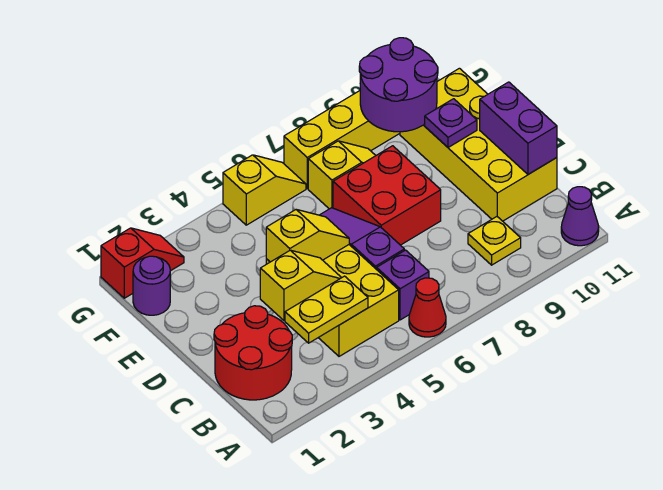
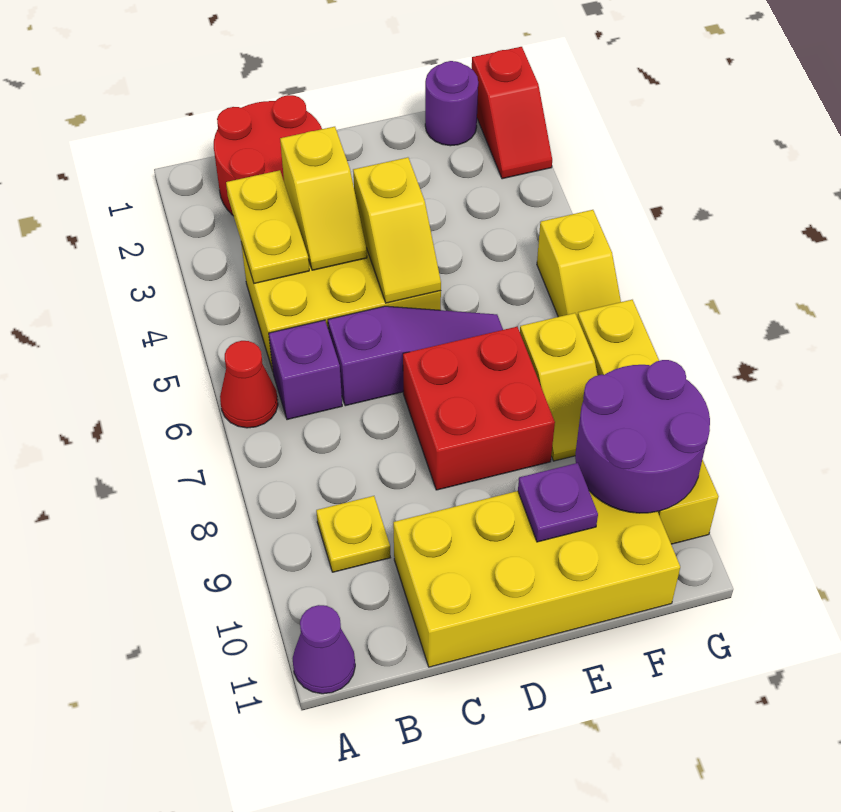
purple brick C11:D11 level 2 -> none

